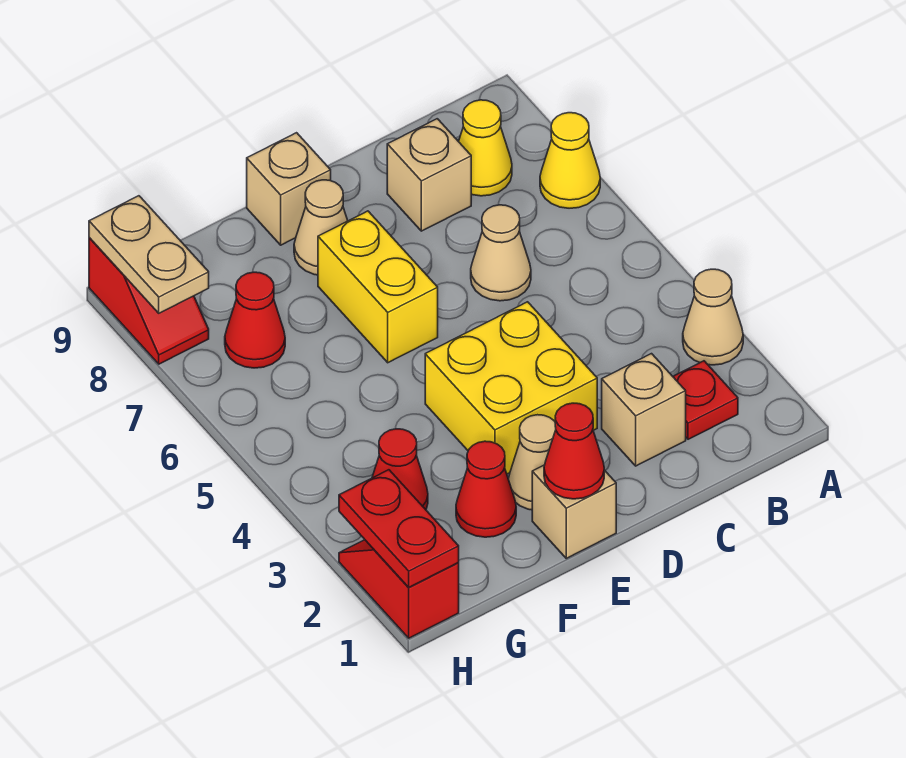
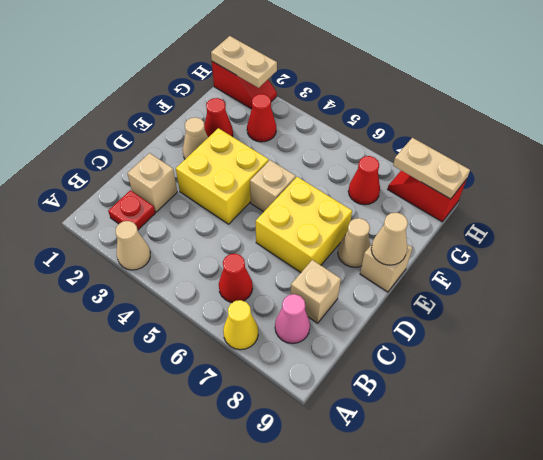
yellow cone B8 level 1 -> pink cone B8 level 1
tan cone C6 level 1 -> tan cone E9 level 2
tan brick E1 level 1 -> tan brick E5 level 1
red cone E1 level 2 -> red cone B6 level 1
yellow brick E6:E7 level 1 -> yellow brick D6:E7 level 1
red plate H1:H2 level 2 -> tan plate H1:H2 level 2

